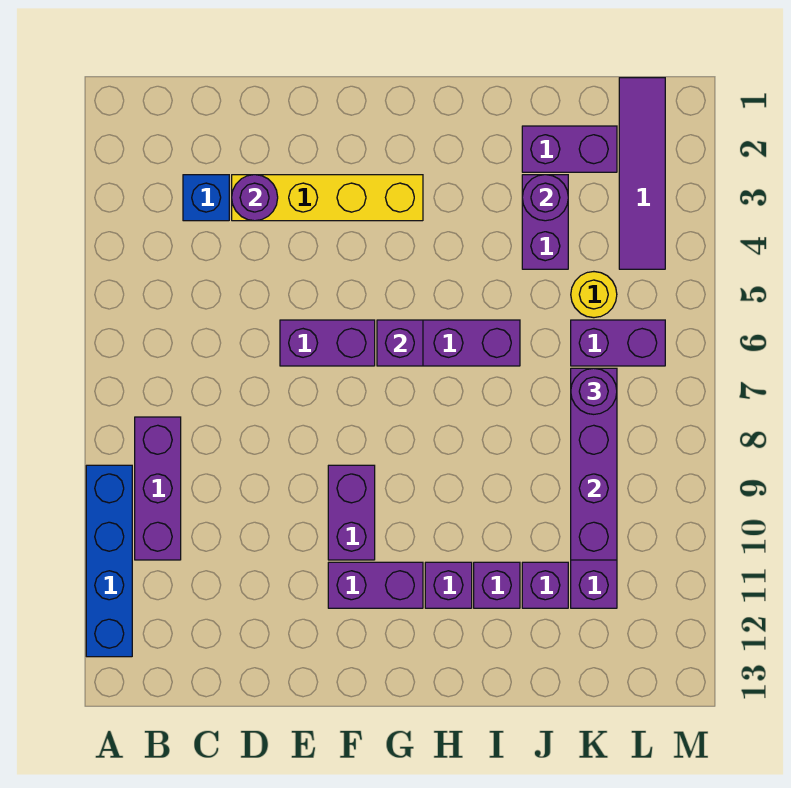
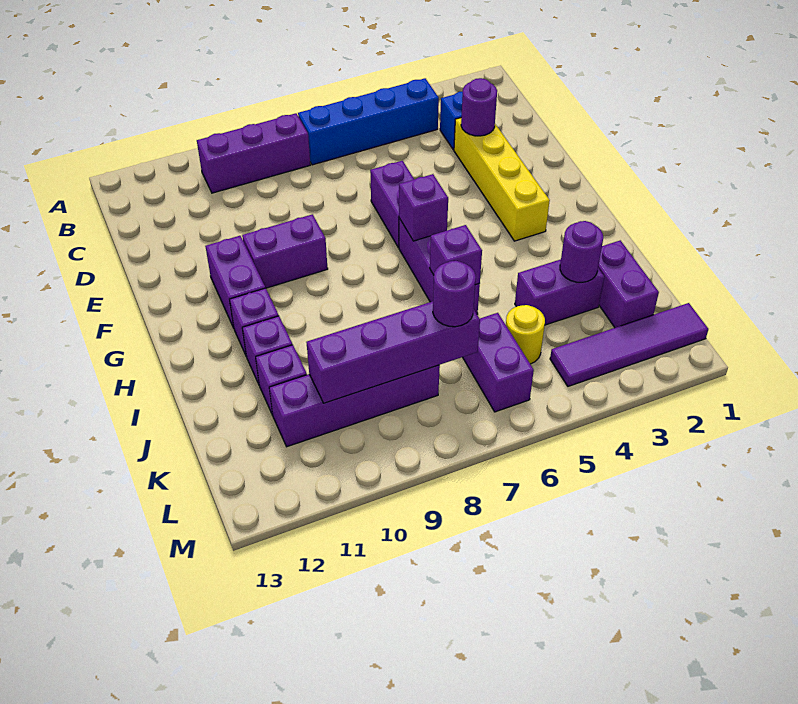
blue brick A9:A12 level 1 -> blue brick B4:B7 level 1
none -> purple brick I6 level 2

